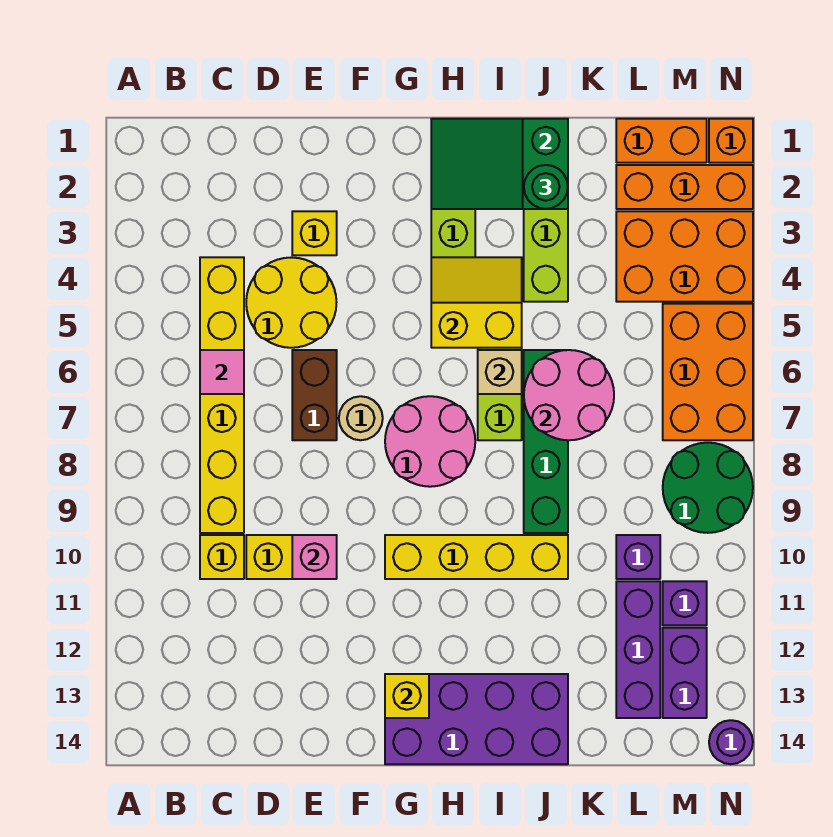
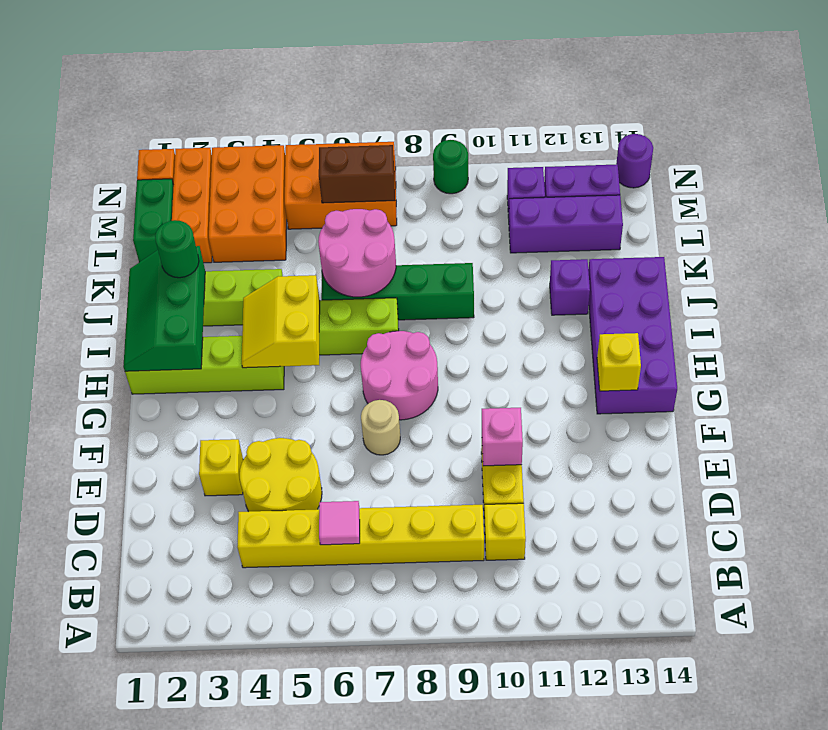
brown brick E6:E7 level 1 -> brown brick M6:M7 level 2
yellow brick G10:J10 level 1 -> none
green slope H1:J2 level 2 top J -> green slope H1:J2 level 2 top 2
tan brick I6 level 2 -> none
orange brick L1:M1 level 1 -> green brick L1:M1 level 1
purple brick L10 level 1 -> purple brick J12 level 1
green round brick M8:N9 level 1 -> green round brick N9 level 1

